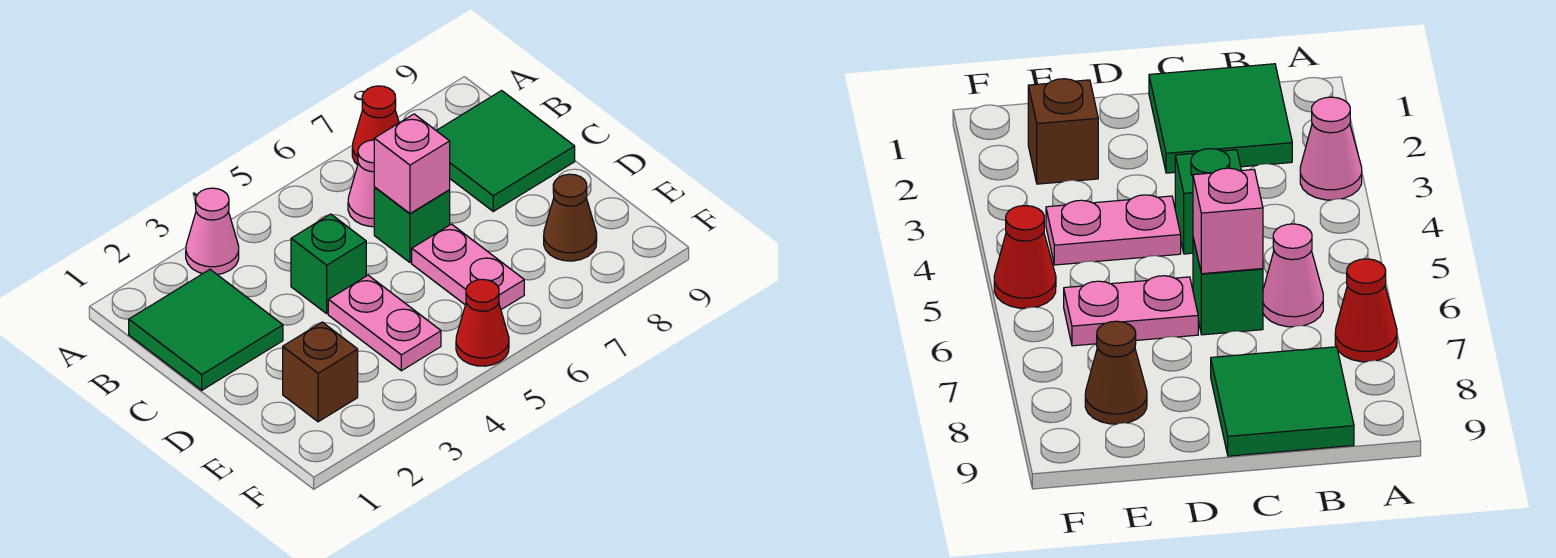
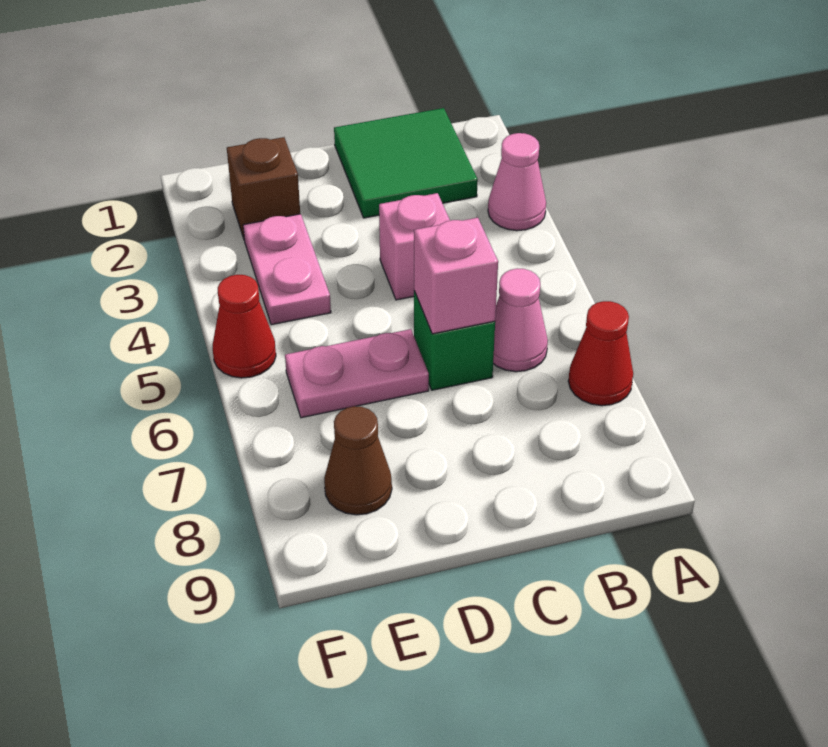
green tile B8:C9 level 1 -> none
green brick C4 level 1 -> pink brick C4 level 1
pink plate D4:E4 level 1 -> pink plate E3:E4 level 1

